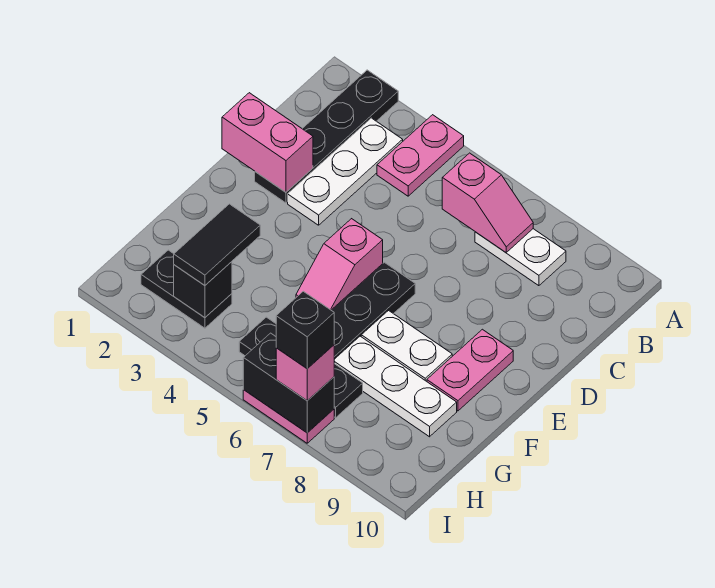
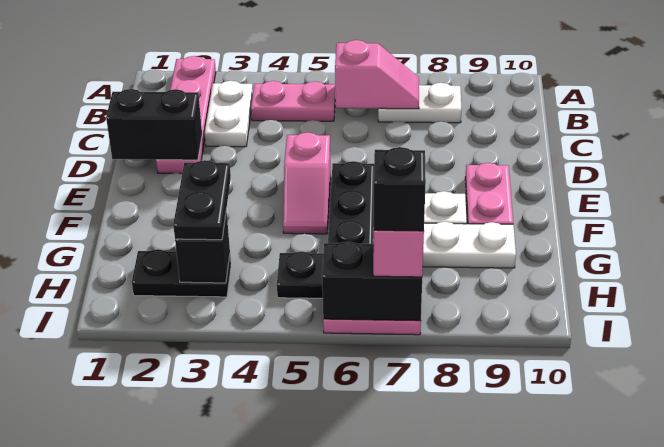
black plate A2:D2 level 1 -> pink plate A2:D2 level 1
pink plate A4:B4 level 1 -> pink plate B4:B5 level 1
white plate B3:D3 level 1 -> white plate B3:C3 level 1
pink brick D1:D2 level 2 -> black brick D1:D2 level 2
black tile G3:H3 level 3 -> black plate G3:H3 level 3

